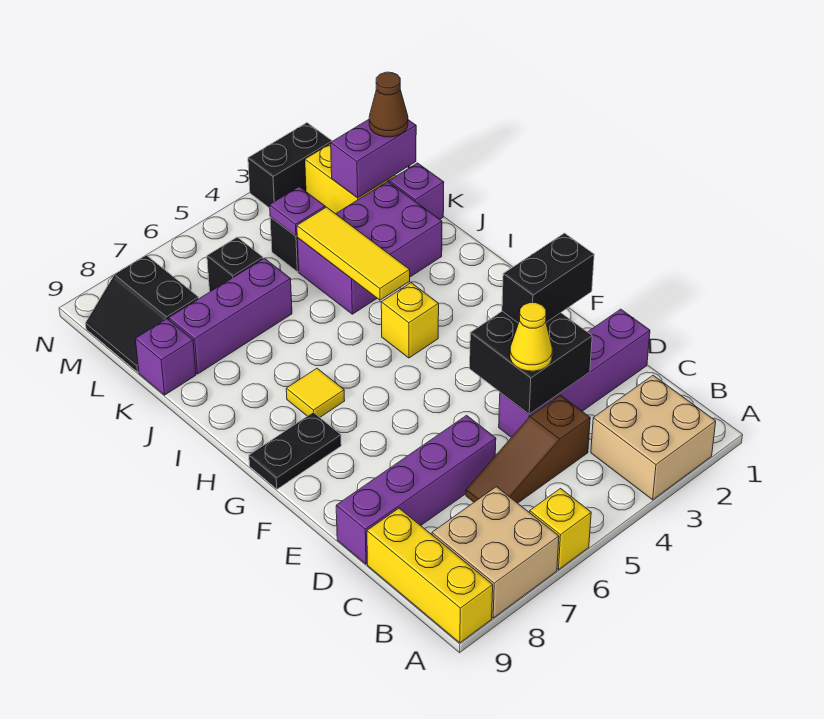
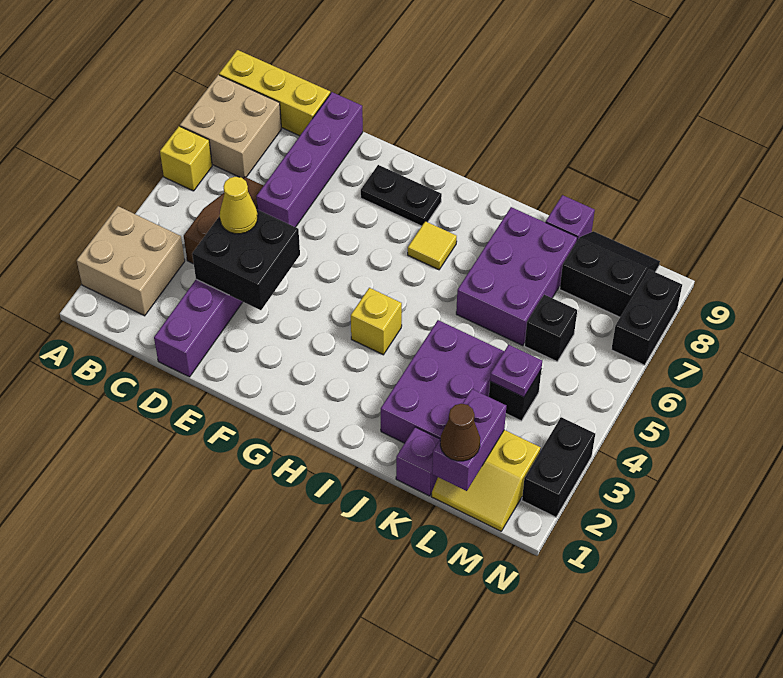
black brick E2:E3 level 3 -> black brick N7:N8 level 1
black plate G8:G9 level 1 -> black plate F8:G8 level 1
yellow tile I4:K4 level 2 -> none
purple brick K6:K8 level 1 -> purple brick J6:K8 level 1

